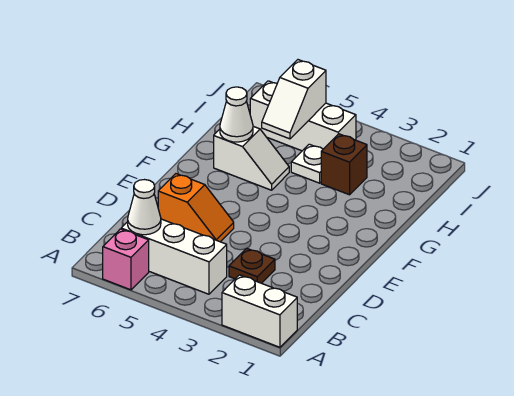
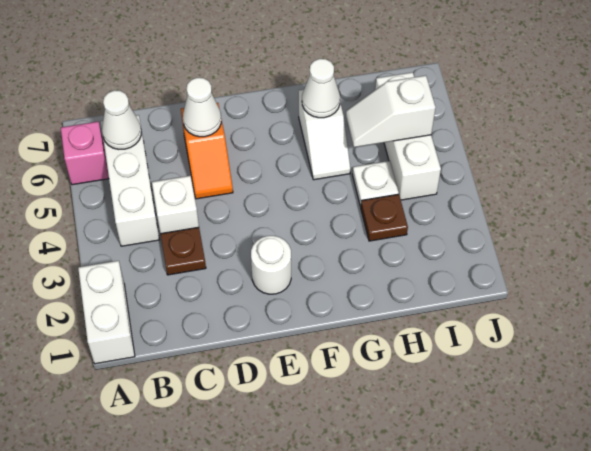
none -> white brick C4 level 1
none -> white cone D6 level 2
none -> white round brick E2 level 1
brown brick H3 level 1 -> brown plate H3 level 1

